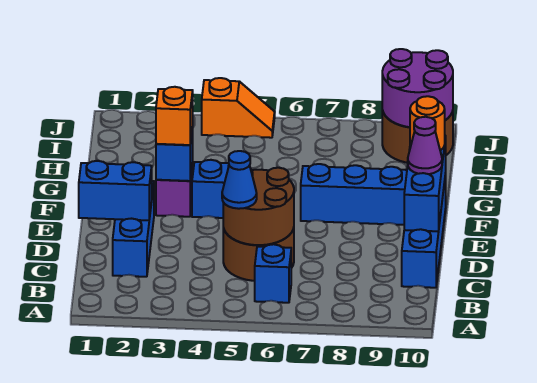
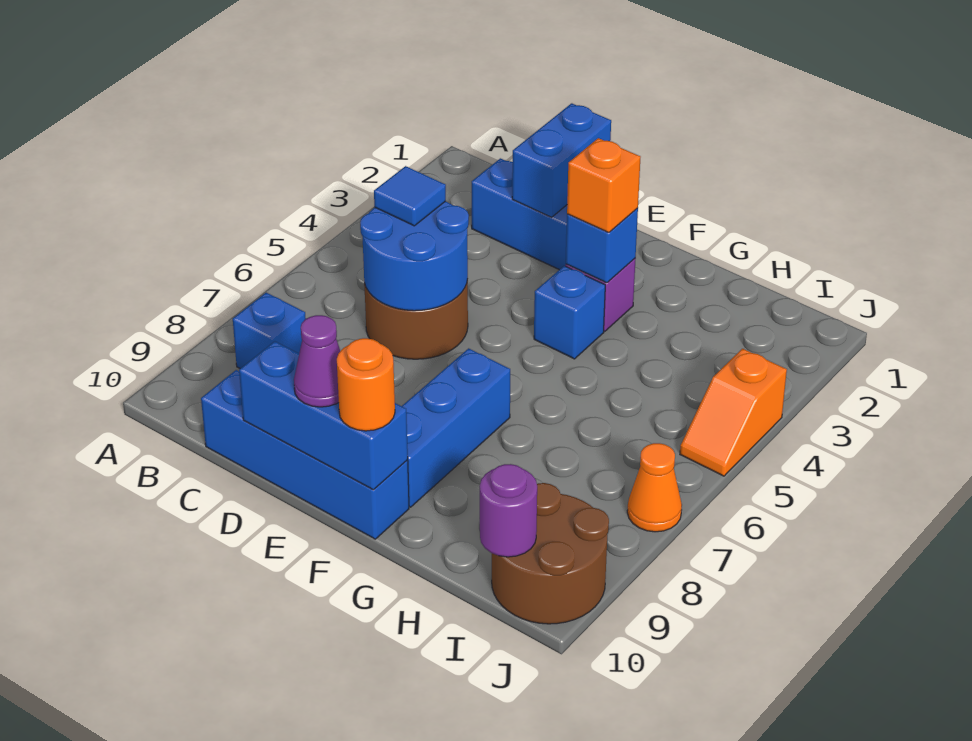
blue brick B6 level 1 -> blue brick B8 level 1
brown round brick C5:D6 level 2 -> blue round brick C5:D6 level 2
blue cone C5 level 3 -> blue tile C5 level 3
purple round brick I9:J10 level 2 -> purple round brick I10 level 2
none -> orange cone J7 level 1

